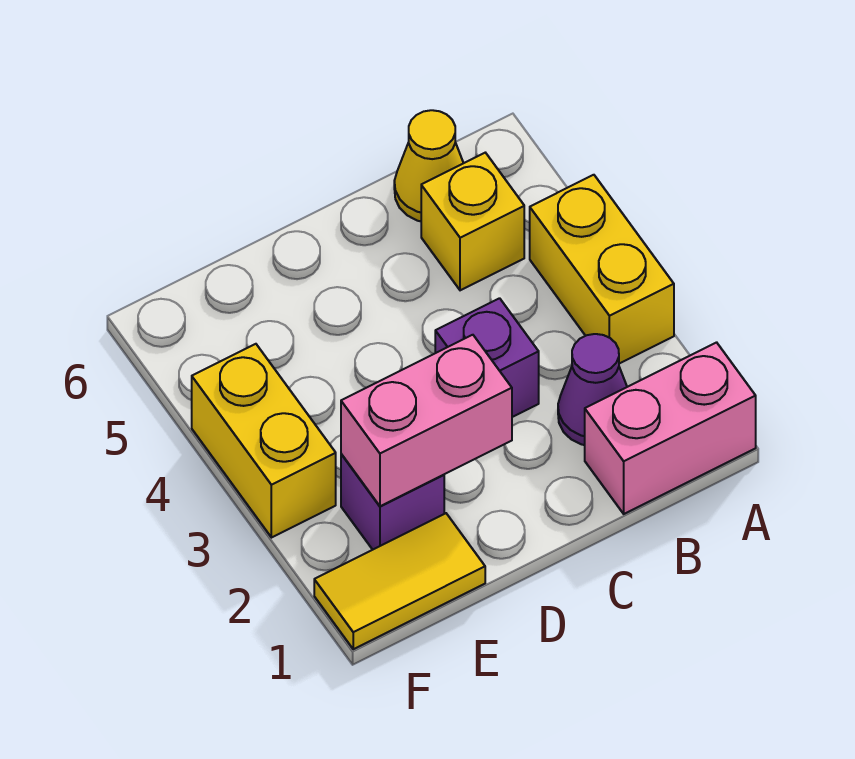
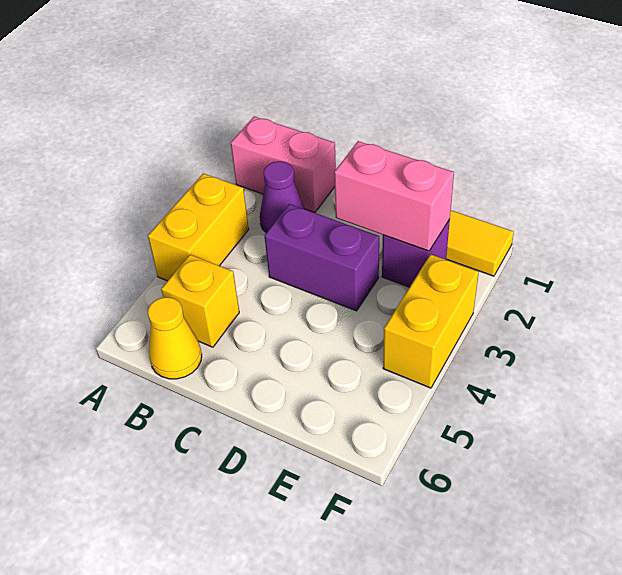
purple brick C3 level 1 -> purple brick C3:D3 level 1

